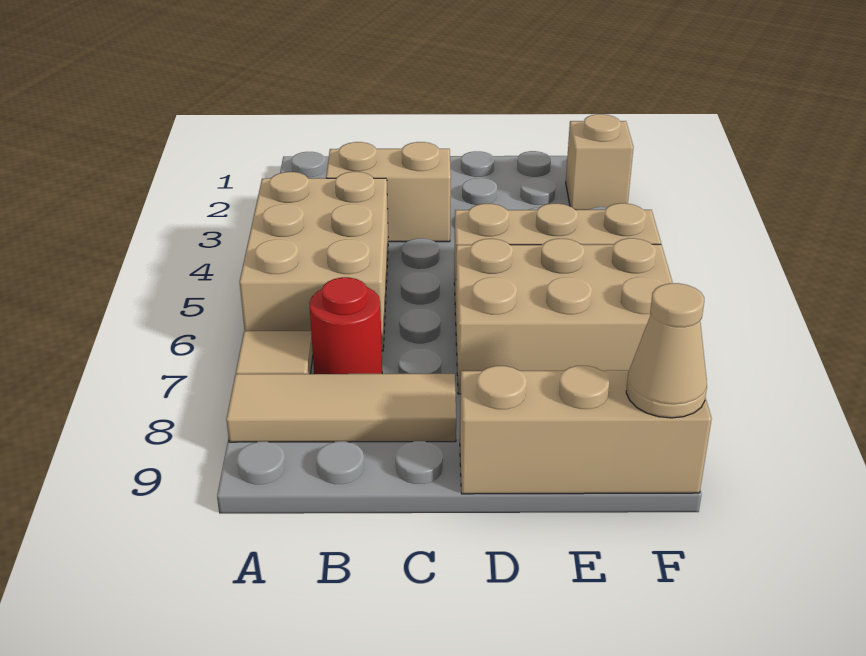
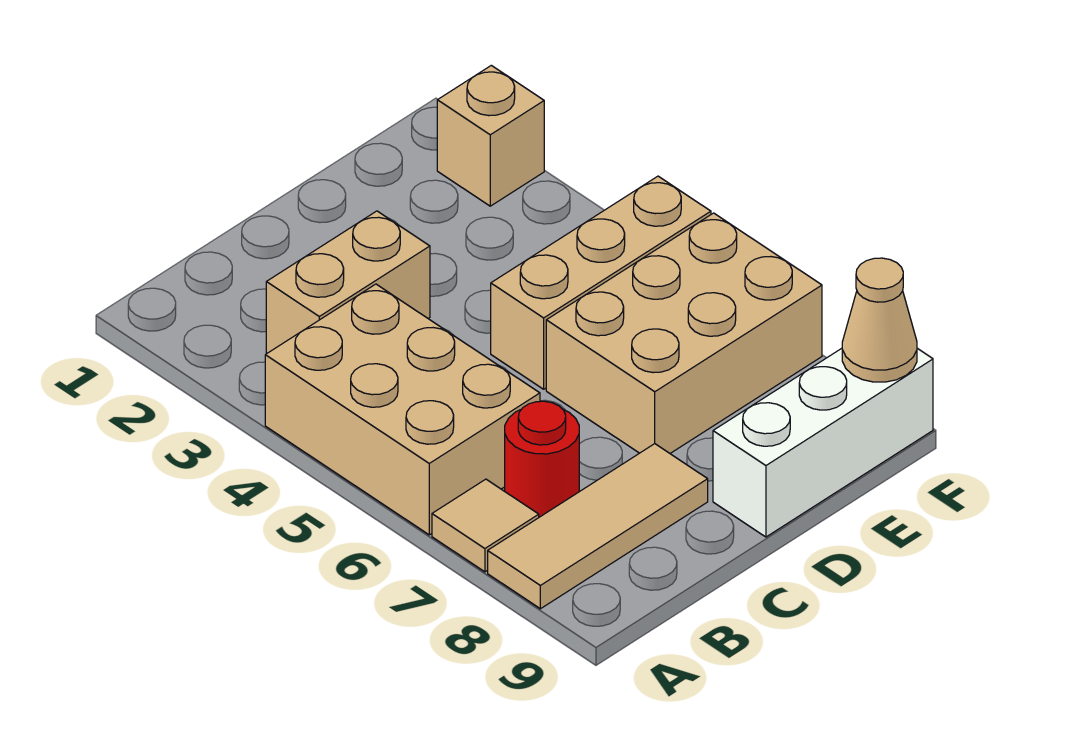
tan brick D9:F9 level 1 -> white brick D9:F9 level 1

